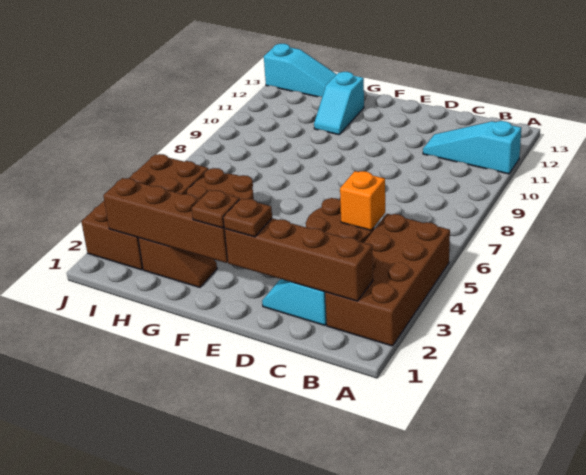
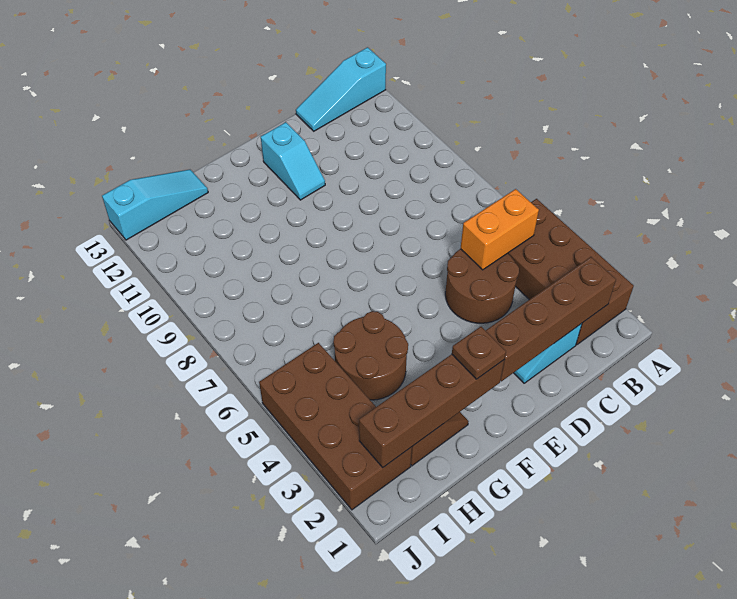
cyan slope A11:C11 level 1 top A -> cyan slope A13:C13 level 1 top A
orange brick C5 level 2 -> orange brick B5:C5 level 2
brown plate E2 level 3 -> none
cyan slope G11:G12 level 1 top 12 -> cyan slope E11:E12 level 1 top 12

